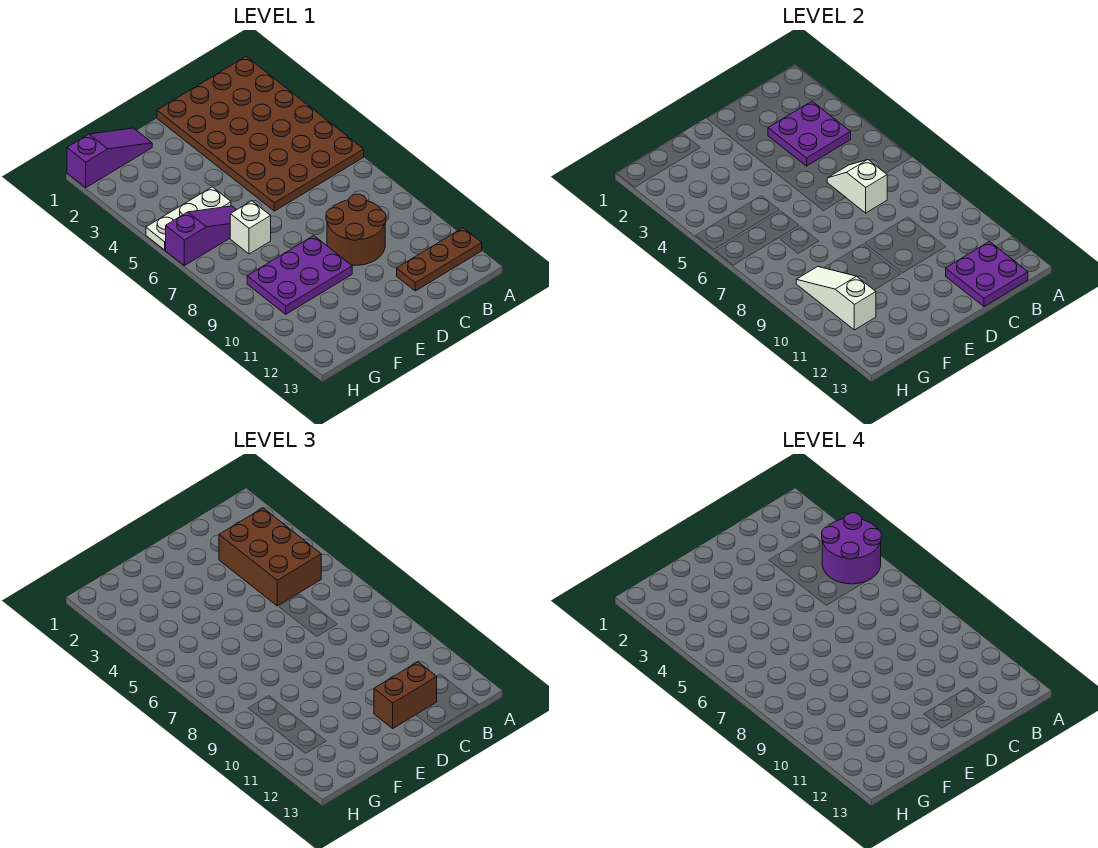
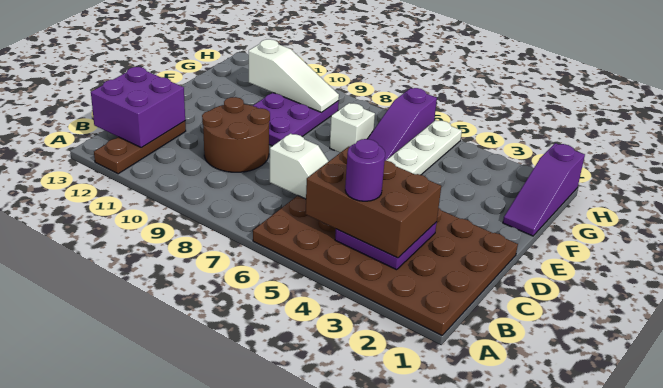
purple round brick A4:B5 level 4 -> purple round brick B4 level 4
purple plate B12:C13 level 2 -> purple brick B12:C13 level 2
brown brick C12:D12 level 3 -> none

